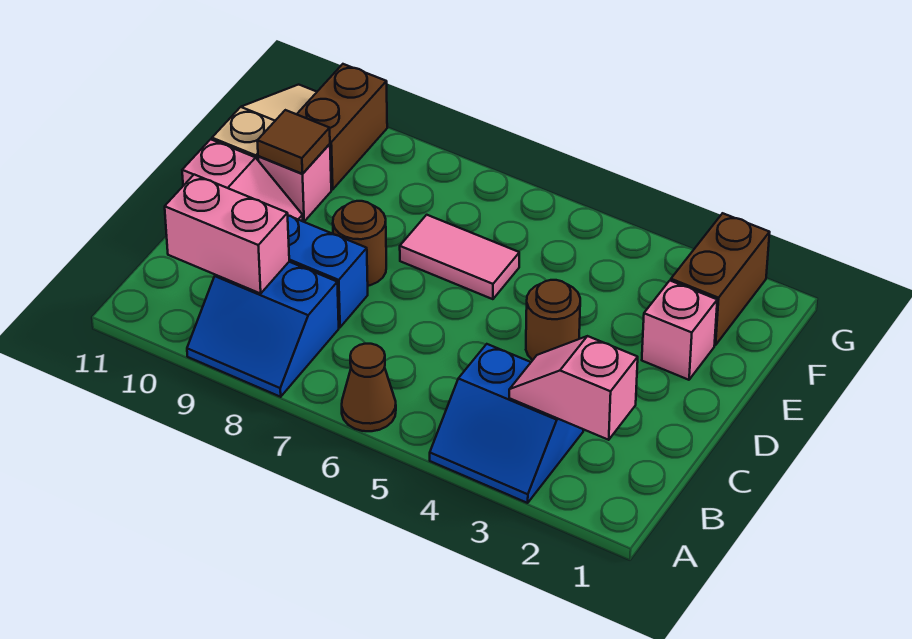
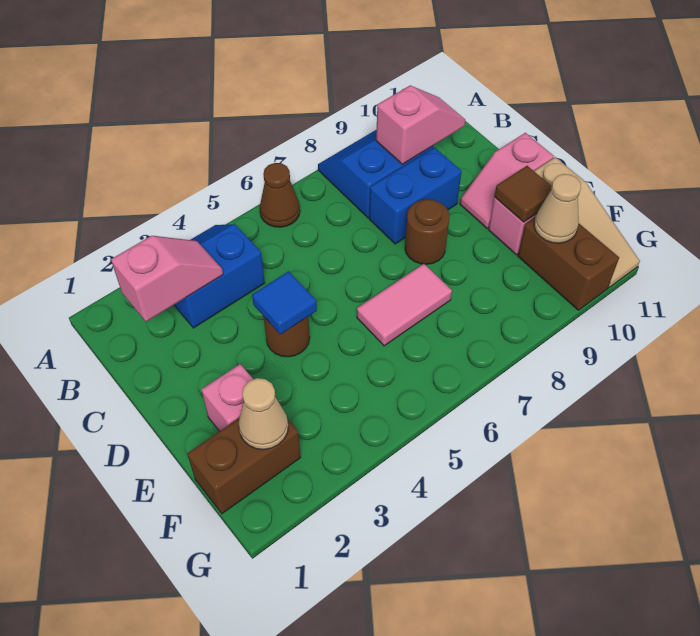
pink brick B9:B10 level 2 -> pink slope B9:B10 level 2 top 9
none -> blue tile D4 level 2
brown brick F2:G2 level 1 -> brown brick F1:F2 level 1
none -> tan cone F2 level 2
none -> tan cone F10 level 2

